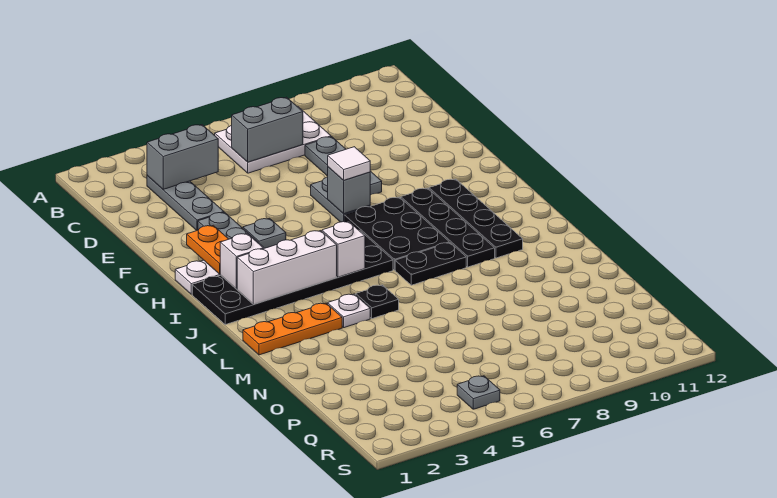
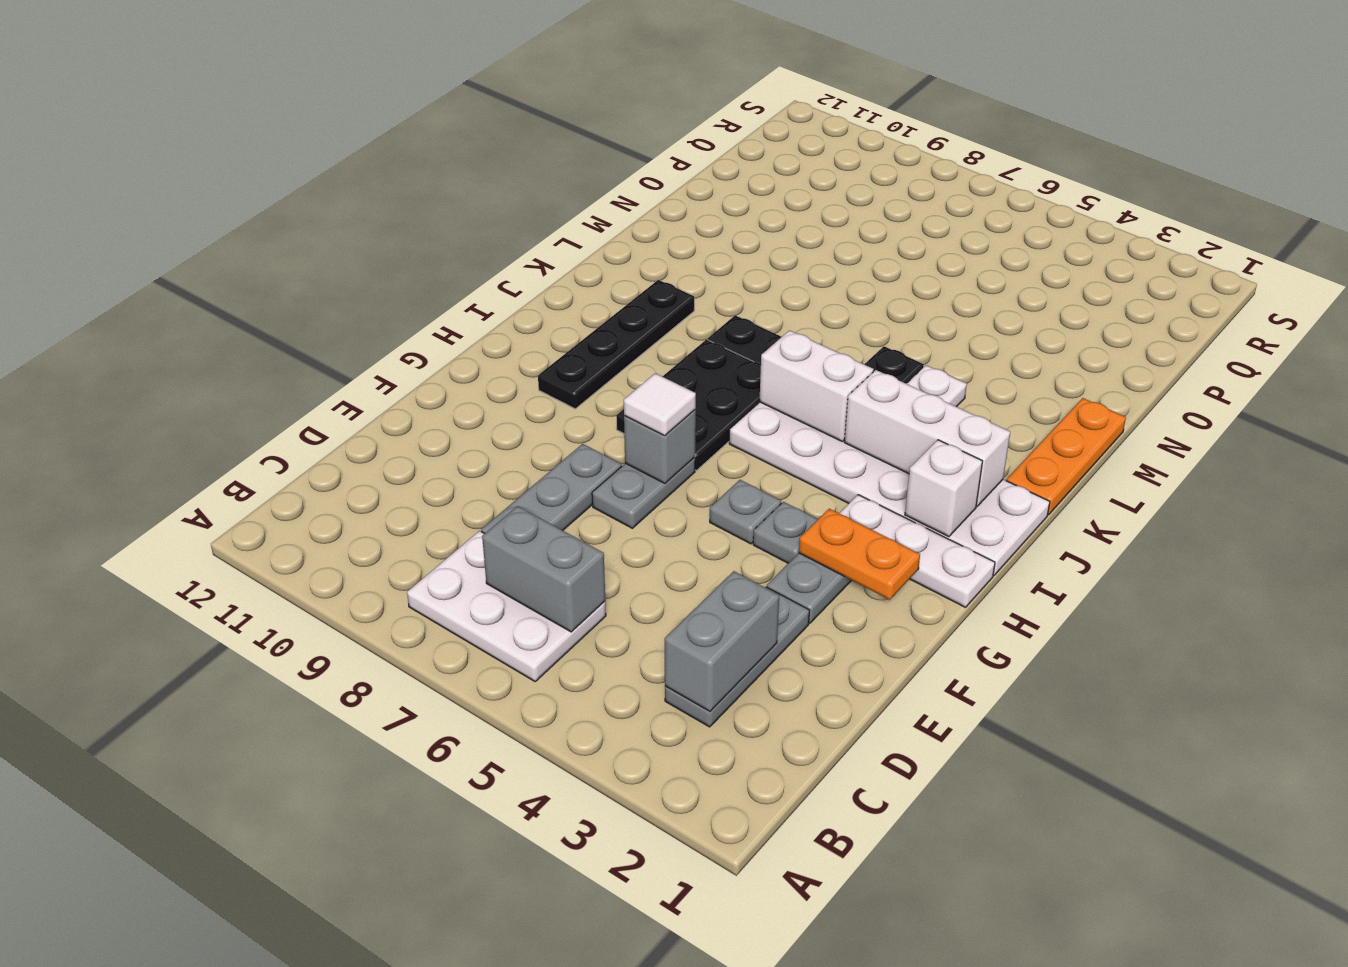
grey brick C3:C4 level 2 -> grey brick C3:D3 level 2
orange plate G2:H2 level 2 -> orange plate G2:G3 level 2
black plate H9:K9 level 1 -> none
black plate I1:J6 level 1 -> white plate I1:J6 level 1
white brick J5 level 2 -> white brick J5:J6 level 2
orange plate L1:L3 level 1 -> orange plate K1:M1 level 1
grey plate R5 level 1 -> grey plate G5 level 1

